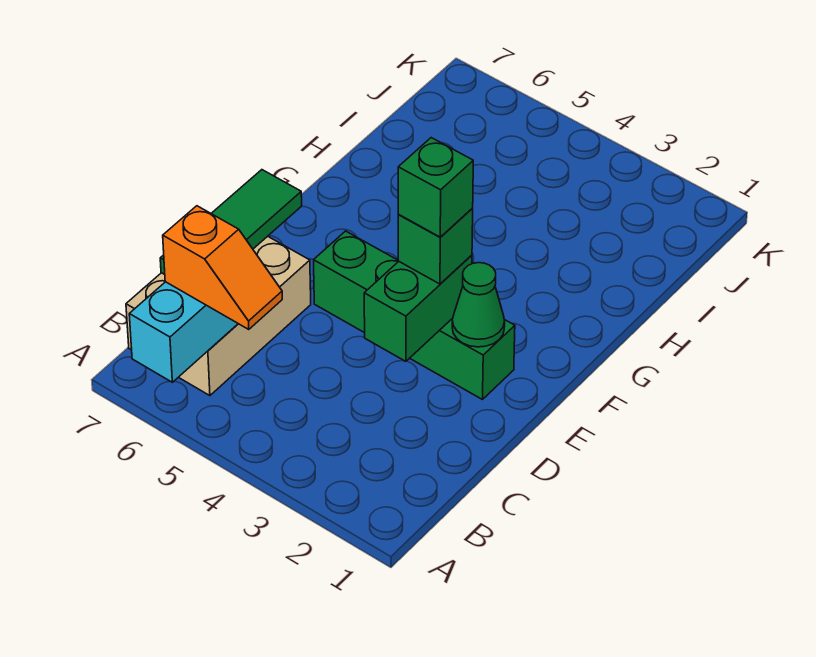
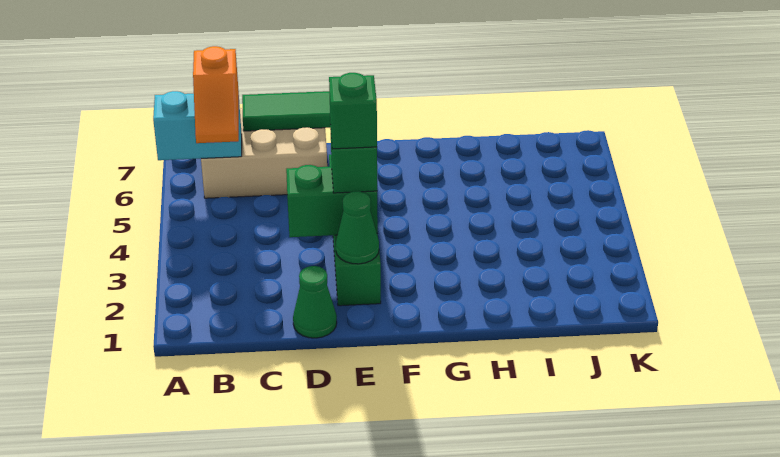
none -> green cone D1 level 1

